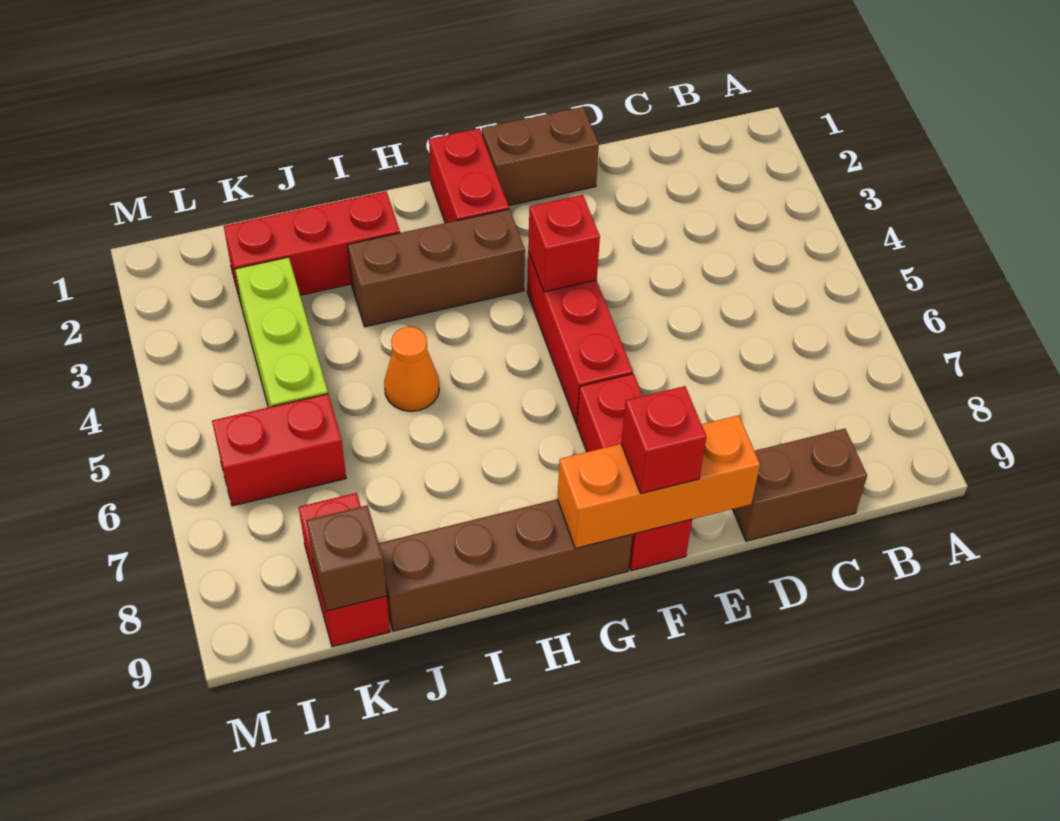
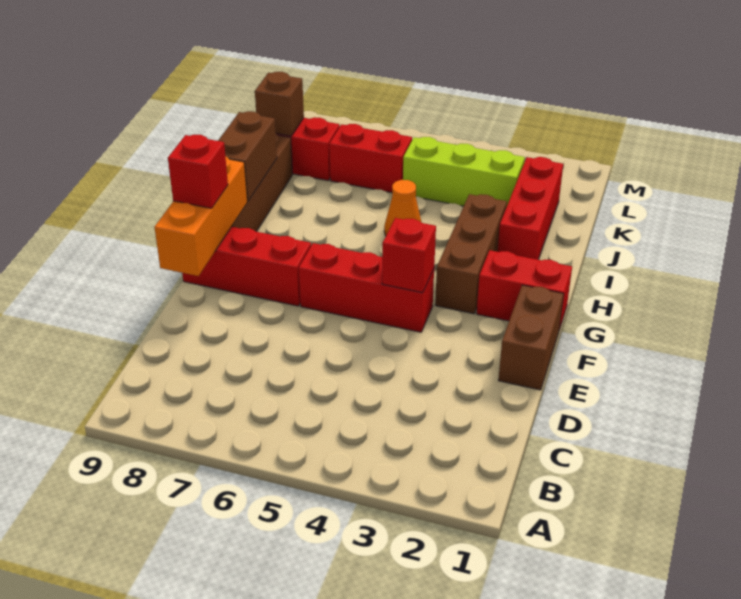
brown brick C9:D9 level 1 -> brown brick H9:I9 level 2
red brick K6:L6 level 1 -> red brick K6:K7 level 1

